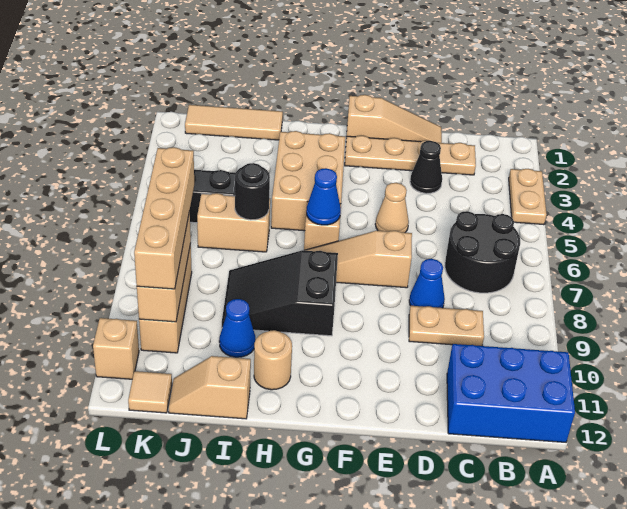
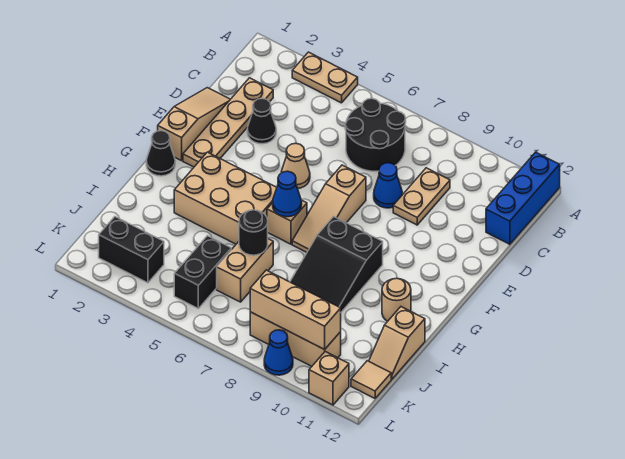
blue brick A11:C12 level 1 -> blue brick A12:C12 level 1
none -> black cone G1 level 1
tan tile I1:K1 level 1 -> none
blue cone I10 level 1 -> blue cone L9 level 1
none -> black brick K2:K3 level 1
tan brick K7:K10 level 3 -> none

